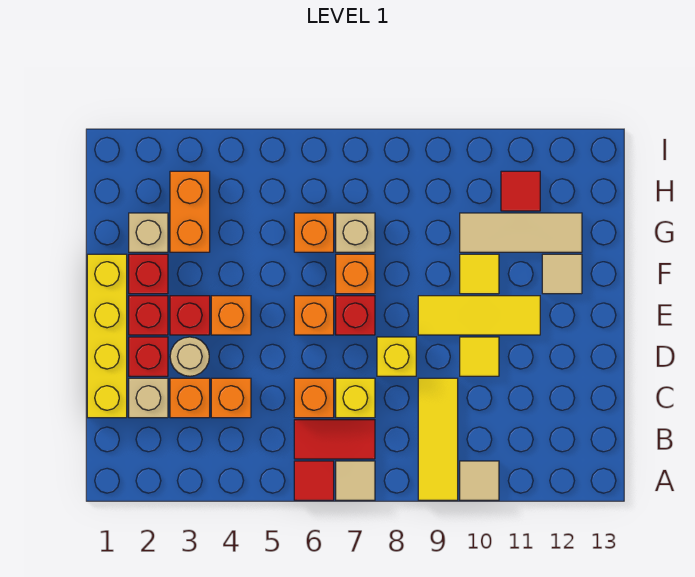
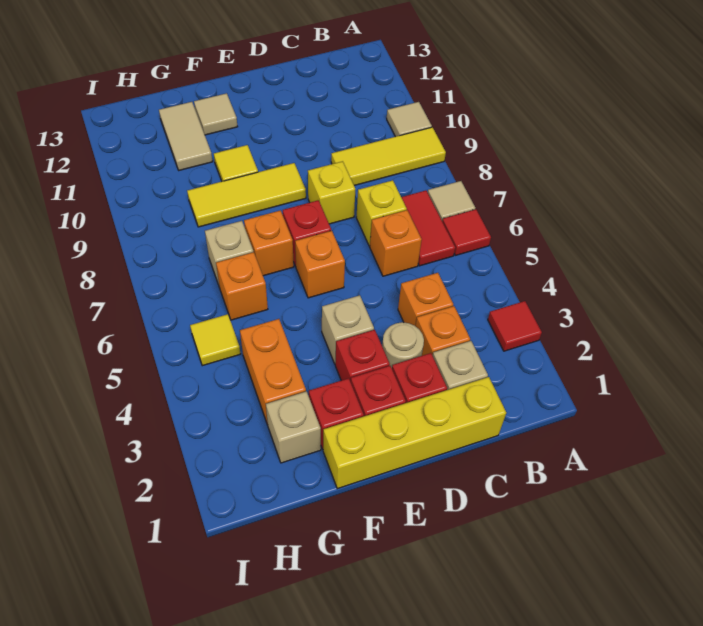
yellow tile D10 level 1 -> yellow tile H5 level 1
orange brick E4 level 1 -> tan brick E4 level 1
yellow tile E9:E11 level 1 -> yellow tile E9:G9 level 1
orange brick G3:H3 level 1 -> orange brick G3:G4 level 1
tan tile G10:G12 level 1 -> tan tile G11:G12 level 1
red tile H11 level 1 -> red tile A3 level 1

